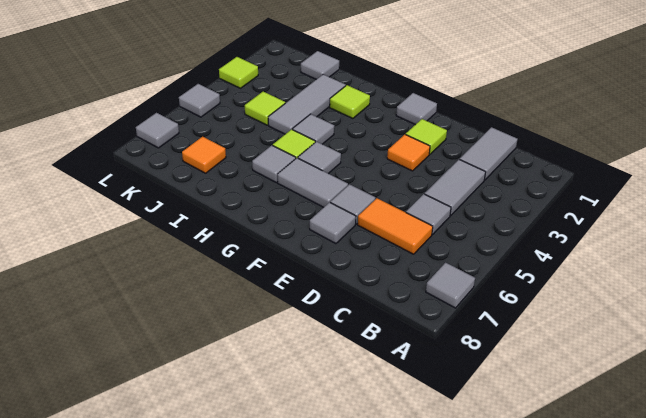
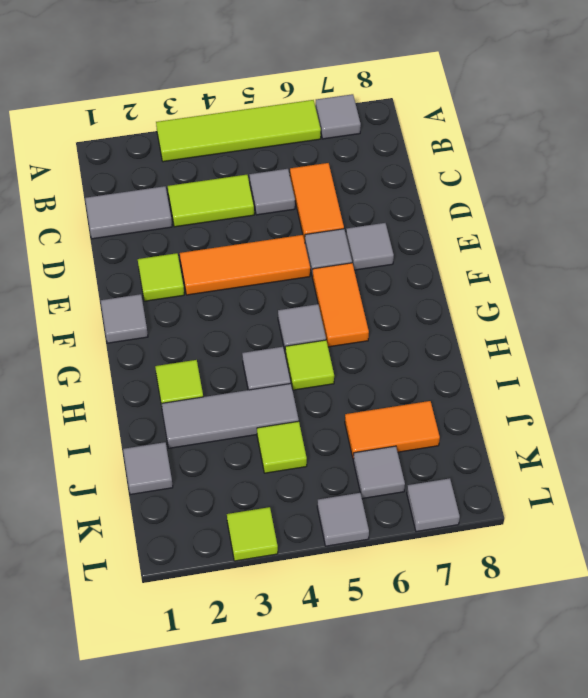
none -> lime tile A3:A6 level 1
grey tile C3:C4 level 1 -> lime tile C3:C4 level 1
orange tile E3 level 1 -> orange tile E3:E5 level 1
grey tile F6:G6 level 1 -> orange tile F6:G6 level 1
grey tile H6 level 1 -> grey tile K6 level 1
orange tile J7 level 1 -> orange tile J6:J7 level 1

